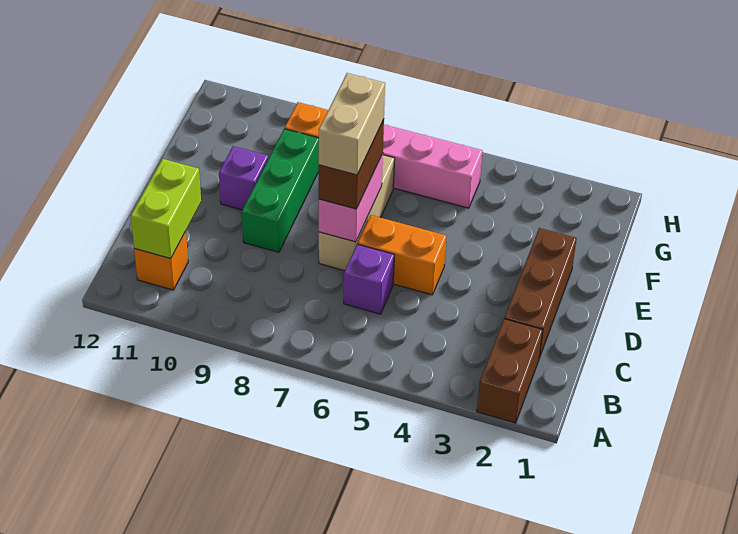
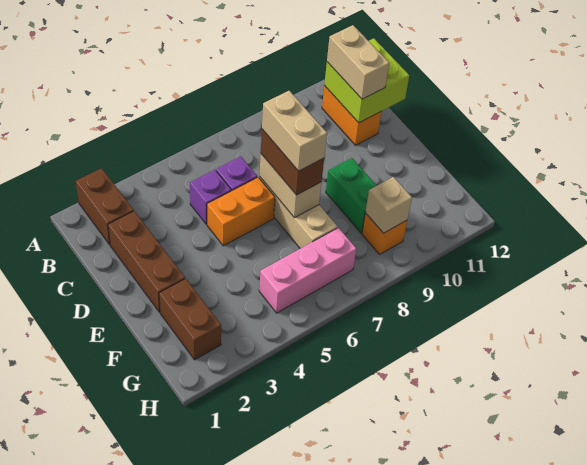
orange brick B11 level 1 -> orange brick B11:C11 level 1
lime brick B11:C11 level 2 -> lime brick B11:C12 level 2
none -> tan brick B11:C11 level 3
pink brick D7:E7 level 2 -> tan brick D7:E7 level 2
green brick D9:F9 level 1 -> green brick E9:F9 level 1
purple brick E10 level 1 -> purple brick C5 level 1
none -> brown brick F2:G2 level 1
none -> tan brick G9 level 2

